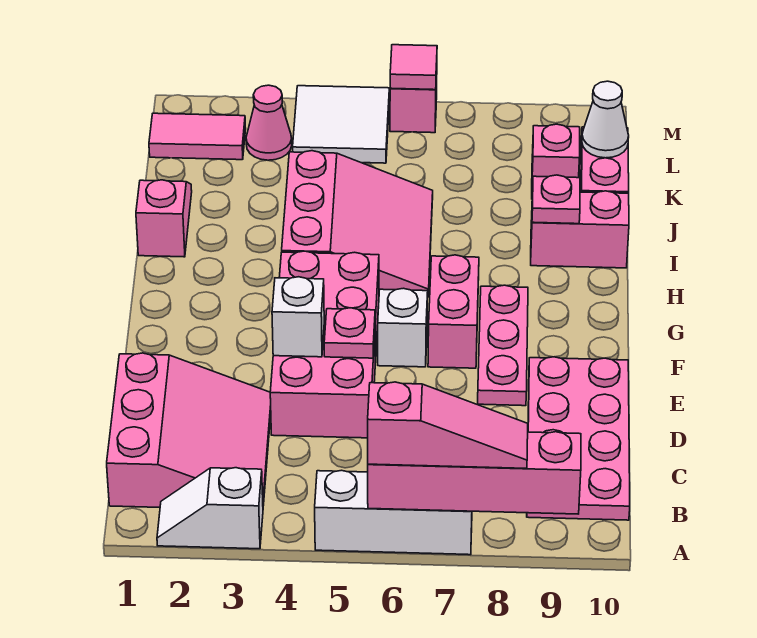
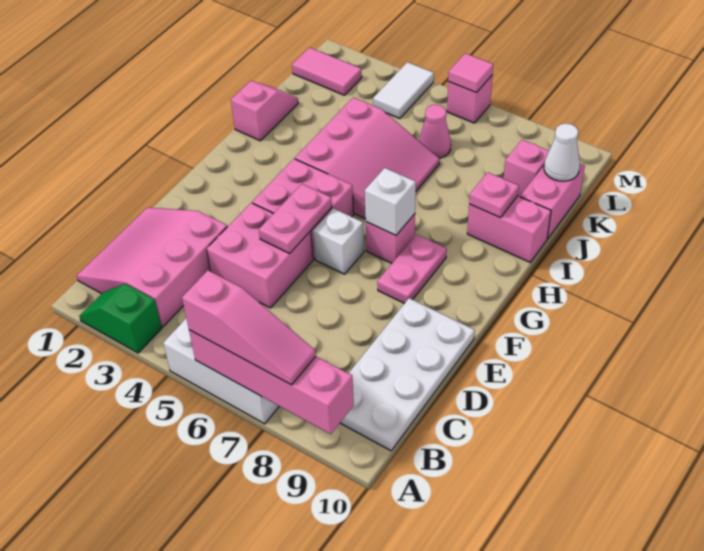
white slope A2:A3 level 1 top 3 -> green slope A2:A3 level 1 top 3
pink slope B1:D3 level 1 top 1 -> pink slope B1:D3 level 1 top 3
pink plate B9:E10 level 1 -> white plate B9:E10 level 1
white brick E4 level 2 -> white brick G7 level 2
pink plate E5 level 2 -> pink plate E5:F5 level 2
pink plate E8:G8 level 1 -> pink plate F8:G8 level 1
pink brick F7:G7 level 1 -> pink brick G7 level 1
pink cone L3 level 1 -> pink cone K6 level 1
white tile L4:M5 level 1 -> white tile L4:M4 level 1

